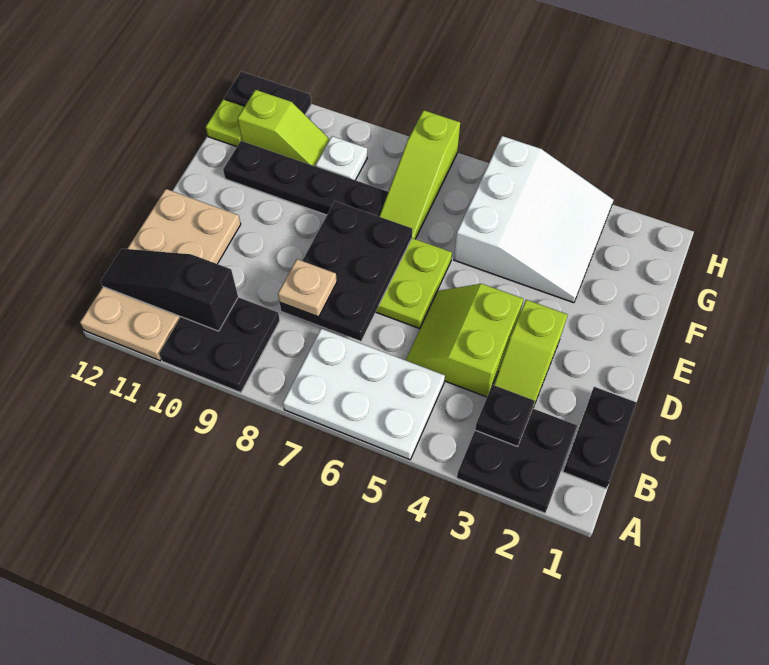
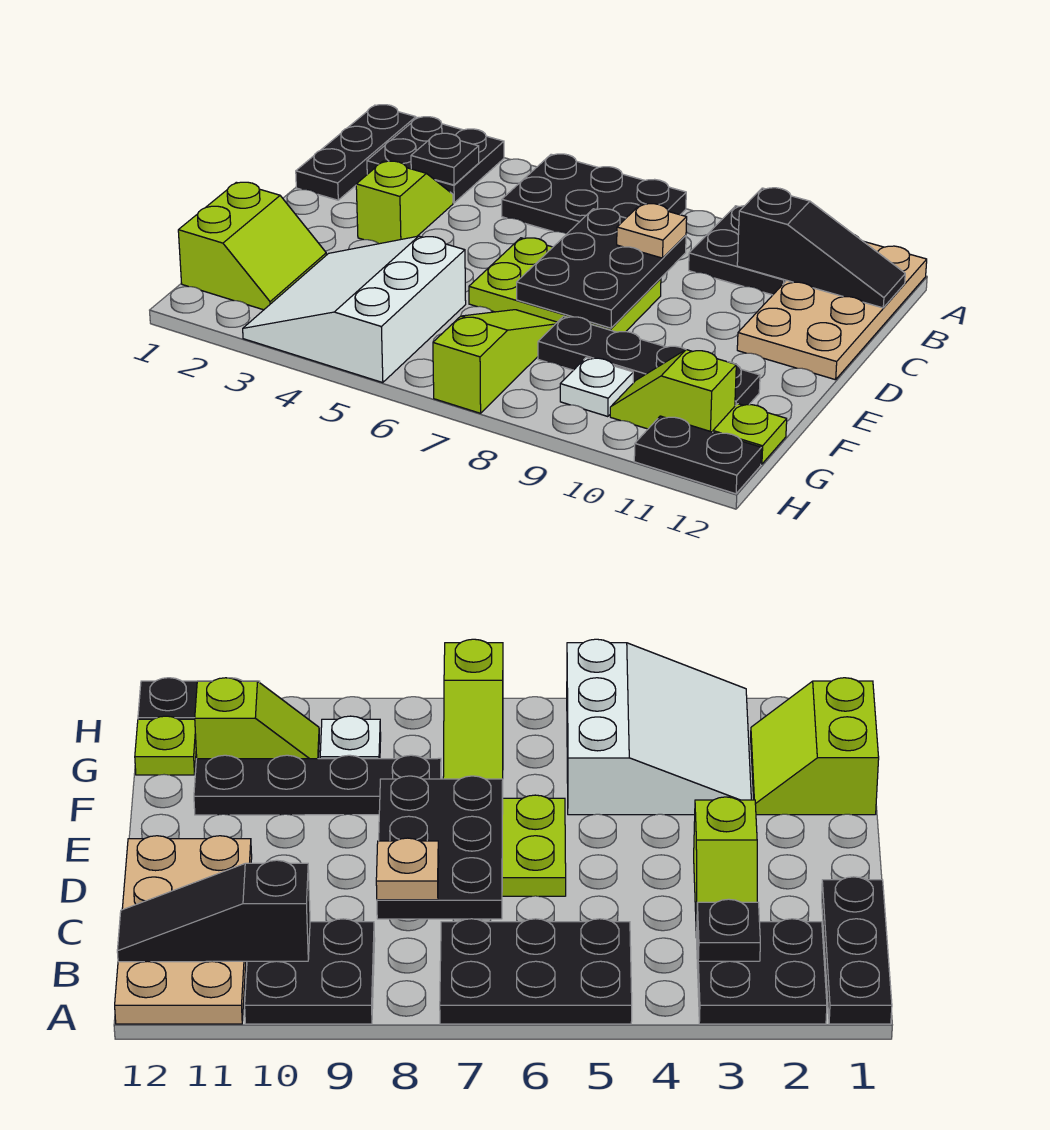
white plate A5:B7 level 1 -> black plate A5:B7 level 1
black plate B1:C1 level 1 -> black plate A1:C1 level 1
lime slope C4:D5 level 1 top 4 -> lime slope F1:G2 level 1 top 1

